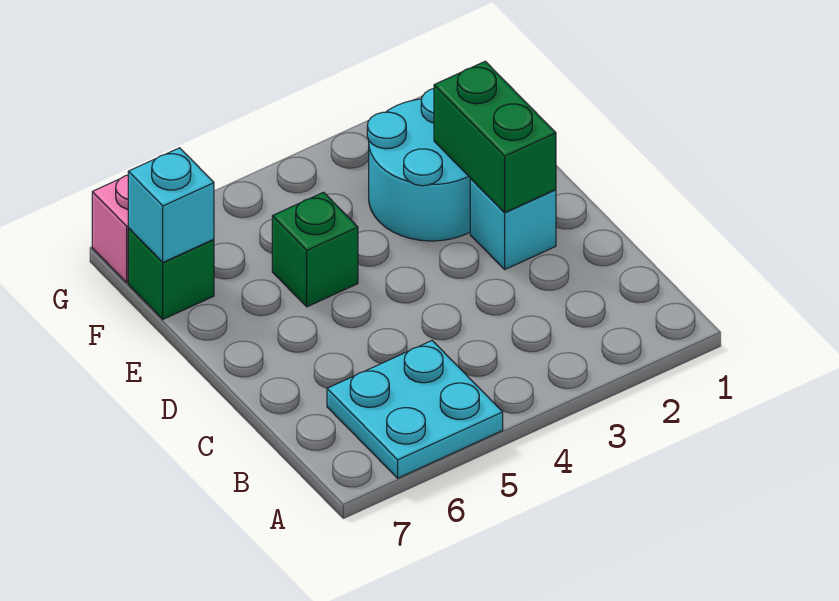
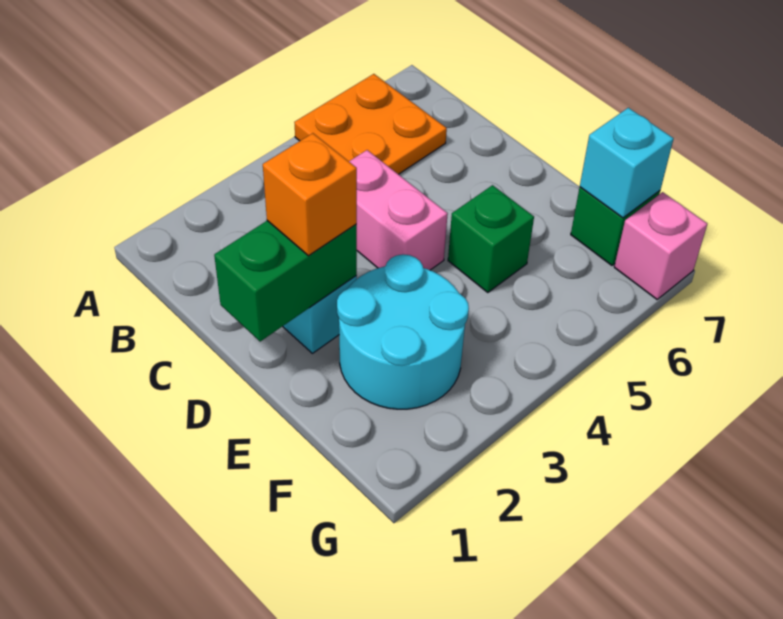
cyan plate A5:B6 level 1 -> orange plate A5:B6 level 1
none -> pink brick C4:D4 level 1
green brick D2:E2 level 2 -> green brick D1:D2 level 2
none -> orange brick D2 level 3

